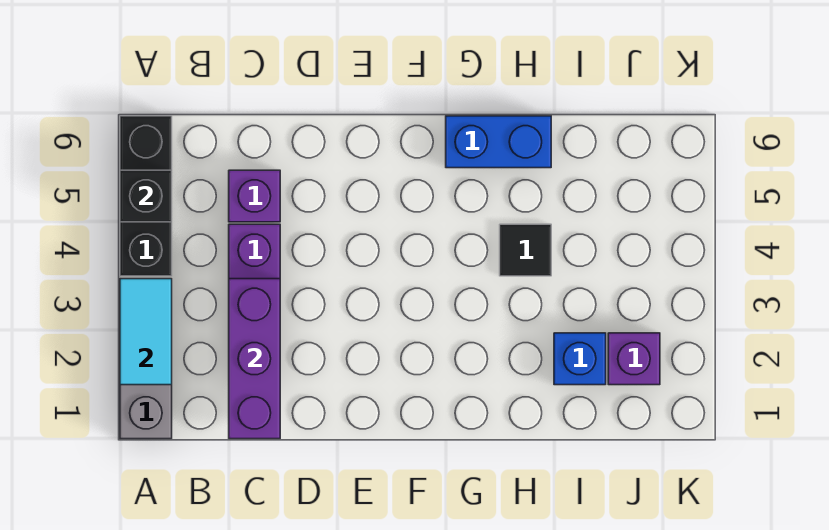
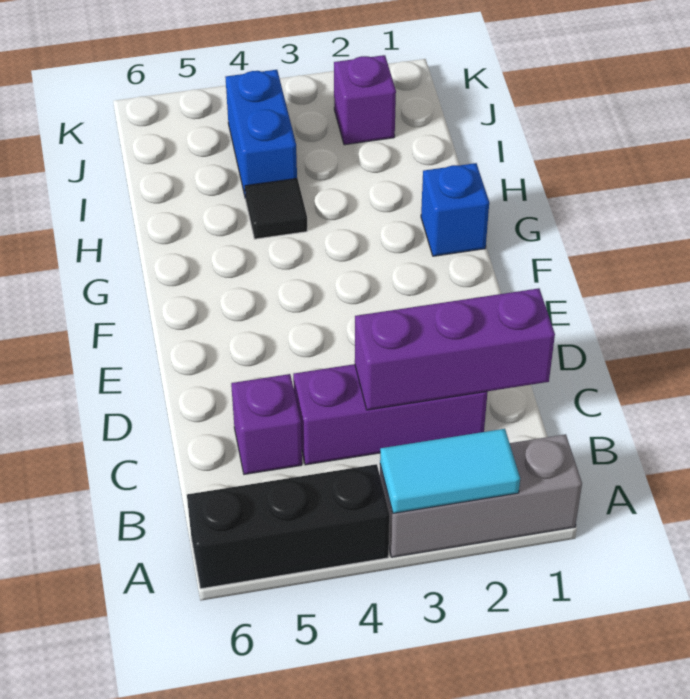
black brick A5 level 2 -> none
blue brick G6:H6 level 1 -> blue brick I4:J4 level 1
blue brick I2 level 1 -> blue brick G1 level 1

